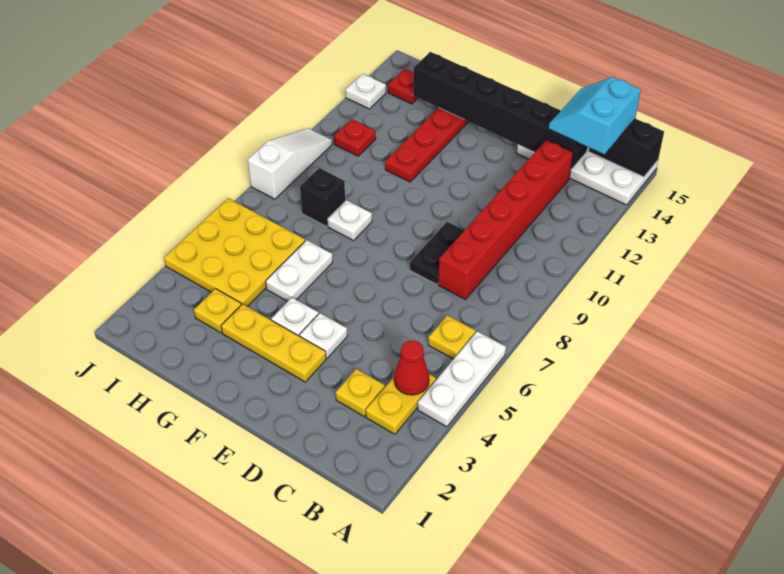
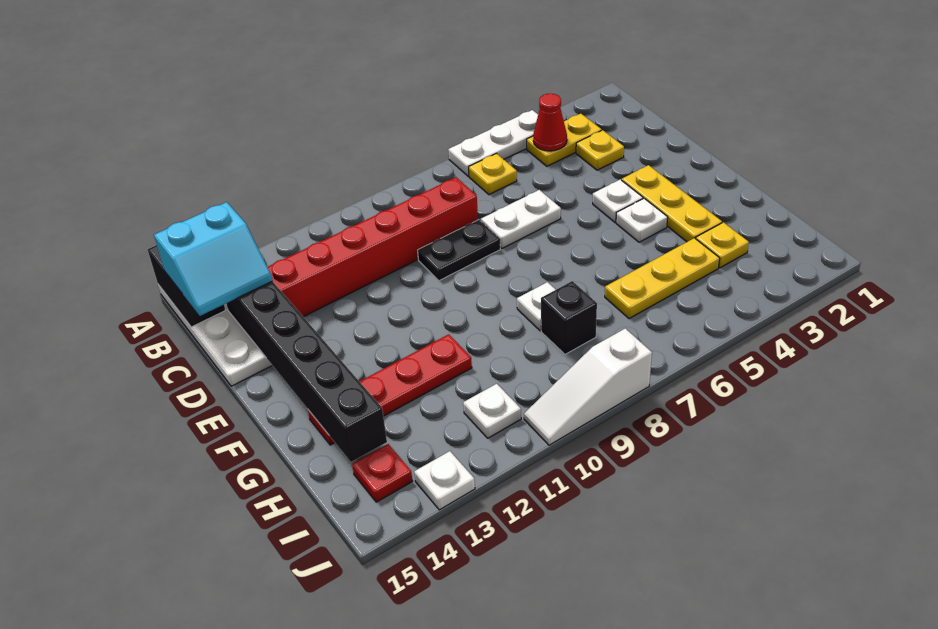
white plate G5:G6 level 1 -> white plate D6:D7 level 1
yellow plate H4:J6 level 1 -> yellow plate H4:H6 level 1
red plate I11 level 1 -> white plate I11 level 1

